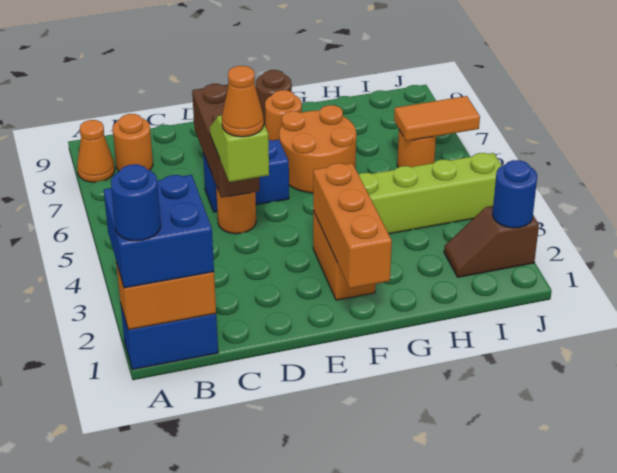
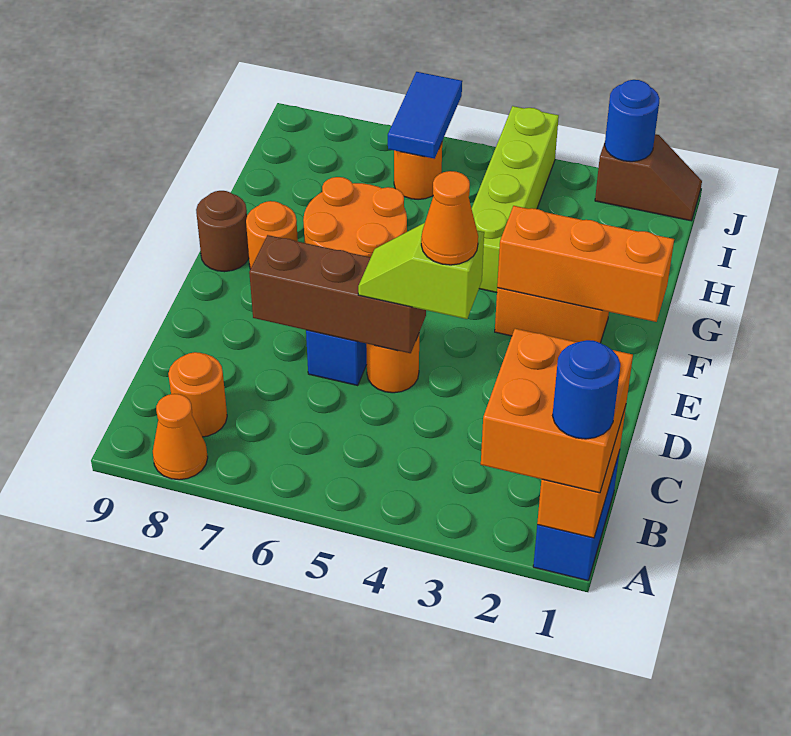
blue brick A1:B2 level 3 -> orange brick A1:B2 level 3
brown slope I2:J2 level 1 top J -> brown slope J1:J2 level 1 top 2
orange tile I6:J6 level 2 -> blue tile I6:J6 level 2

